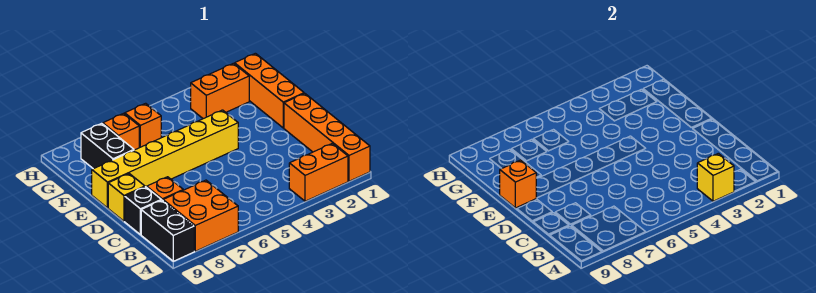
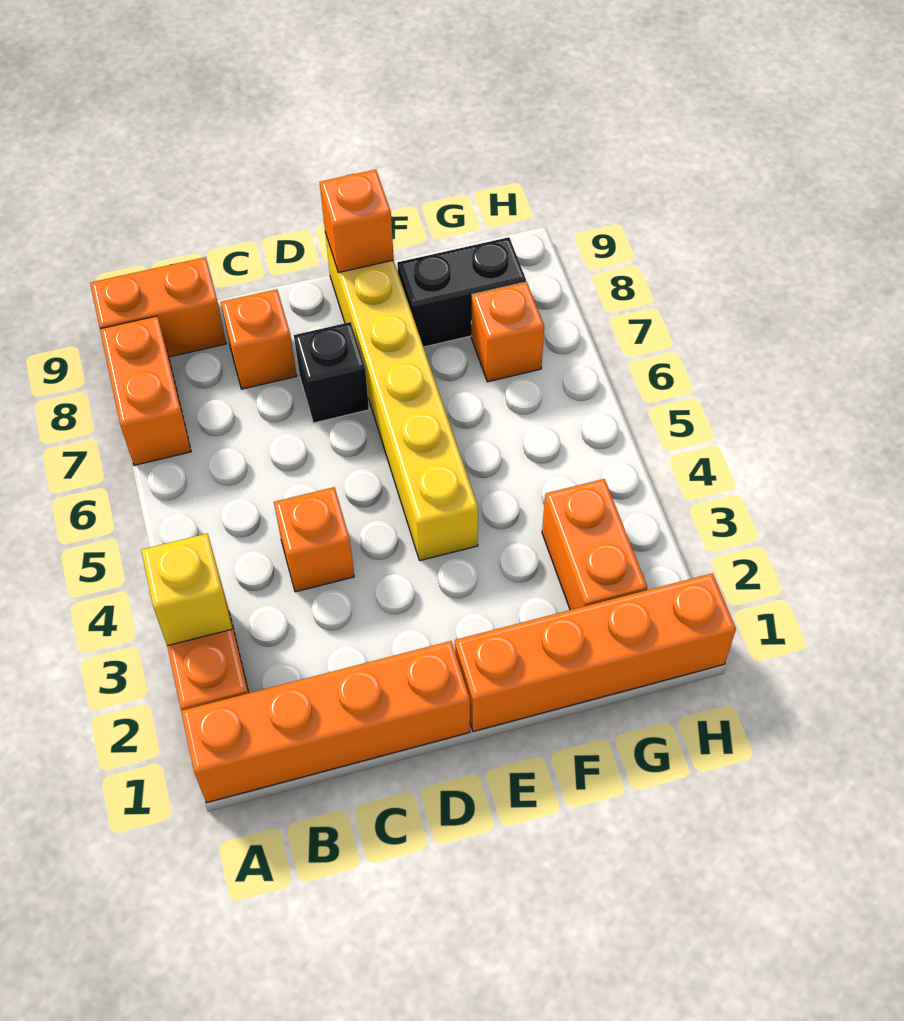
orange brick A7:B8 level 1 -> orange brick A7:A8 level 1
black brick A9:B9 level 1 -> orange brick A9:B9 level 1
black brick C9 level 1 -> black brick D7 level 1
yellow brick D9 level 1 -> none
orange brick E1:G1 level 1 -> orange brick E1:H1 level 1
orange brick G6 level 1 -> orange brick C4 level 1

